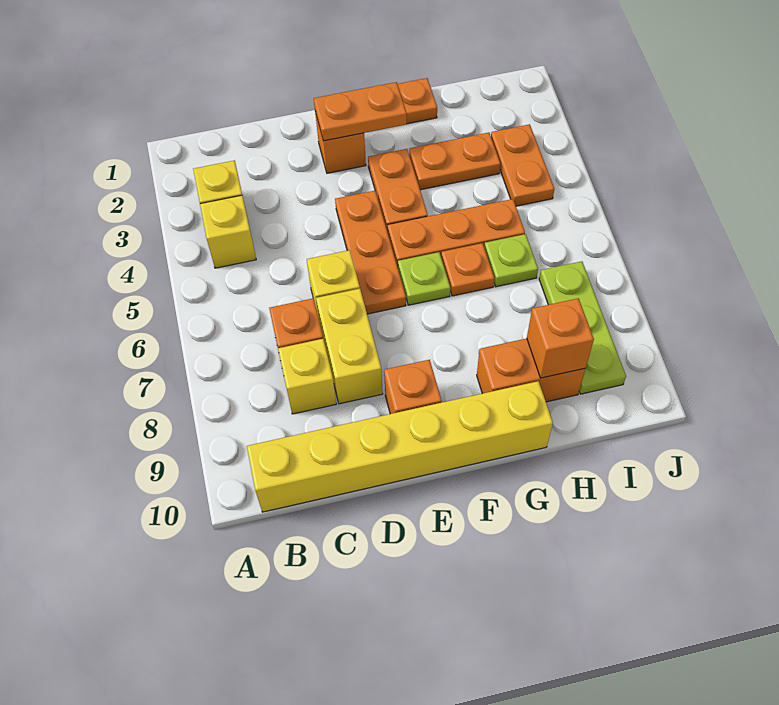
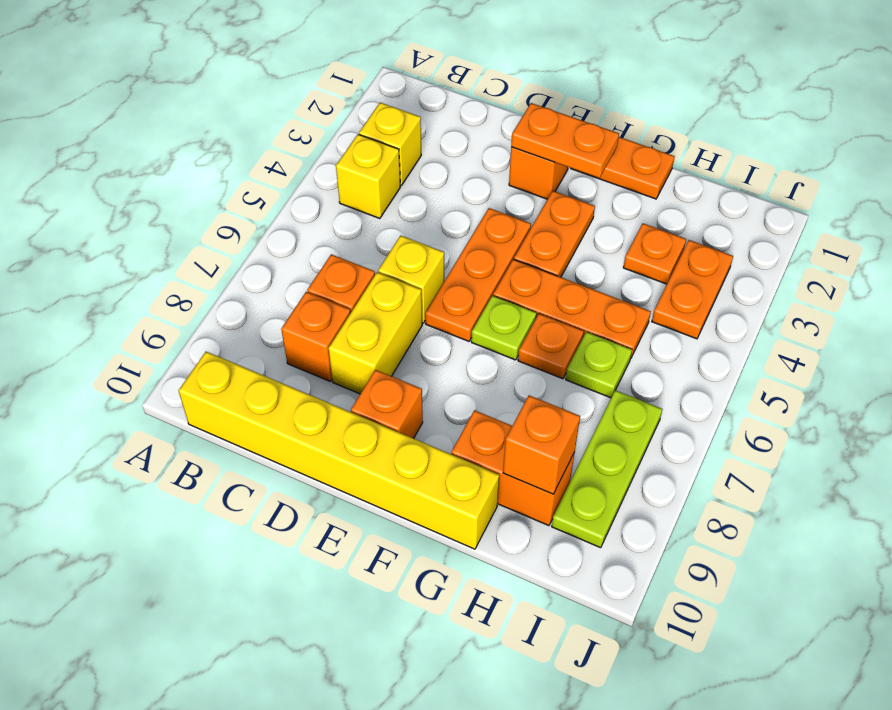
yellow brick C8 level 1 -> orange brick C8 level 1
orange plate G3:H3 level 1 -> orange plate H3 level 1

